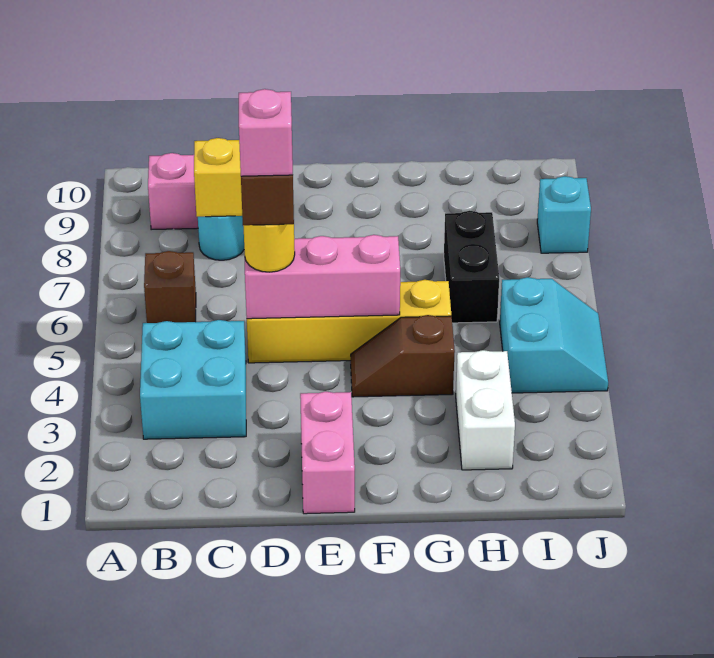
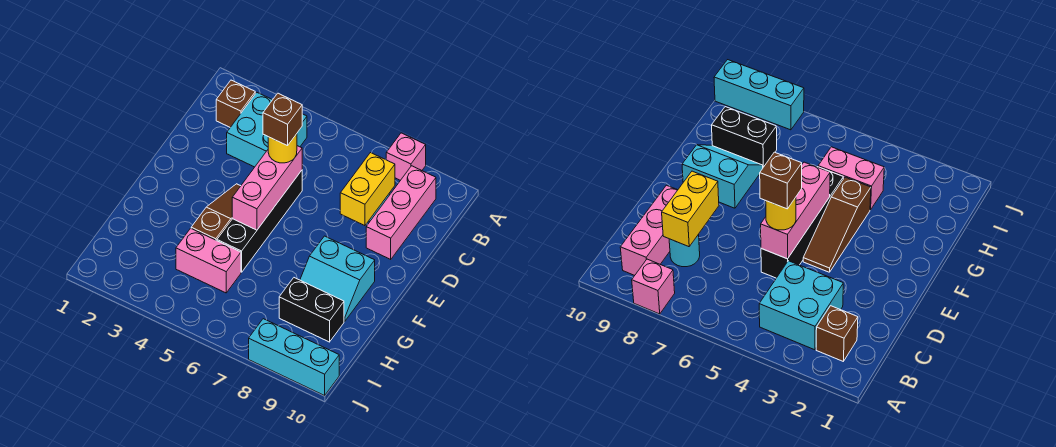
brown brick B6 level 1 -> brown brick B2 level 1
yellow brick D5:G5 level 1 -> black brick D5:G5 level 1
pink brick D5 level 5 -> pink brick A8 level 1
pink brick E1:E2 level 1 -> pink brick H4:H5 level 1
brown slope F4:G4 level 1 top G -> brown slope E4:G4 level 1 top G
white brick H2:H3 level 1 -> none
black brick H6:H7 level 1 -> black brick H8:H9 level 1
cyan slope I4:J5 level 1 top I -> cyan slope F8:G9 level 1 top F
cyan brick J8 level 1 -> cyan brick J8:J10 level 1

